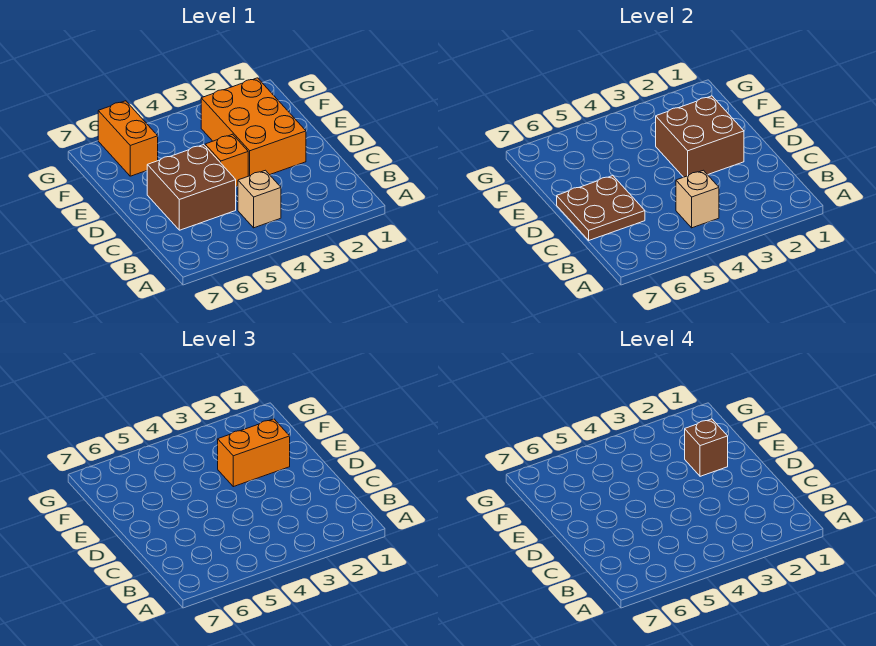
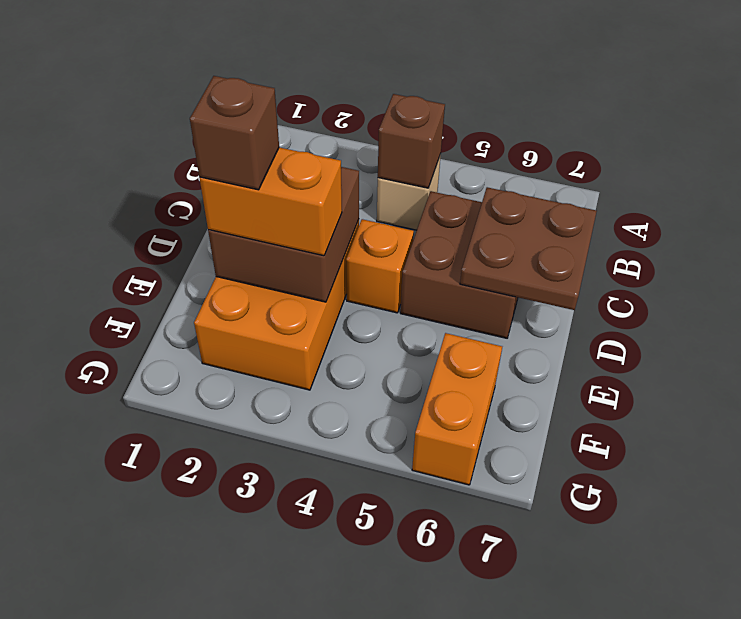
tan brick B4 level 2 -> brown brick B4 level 2

